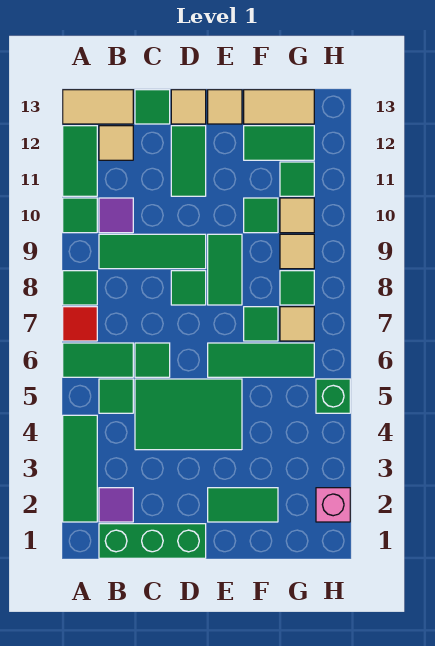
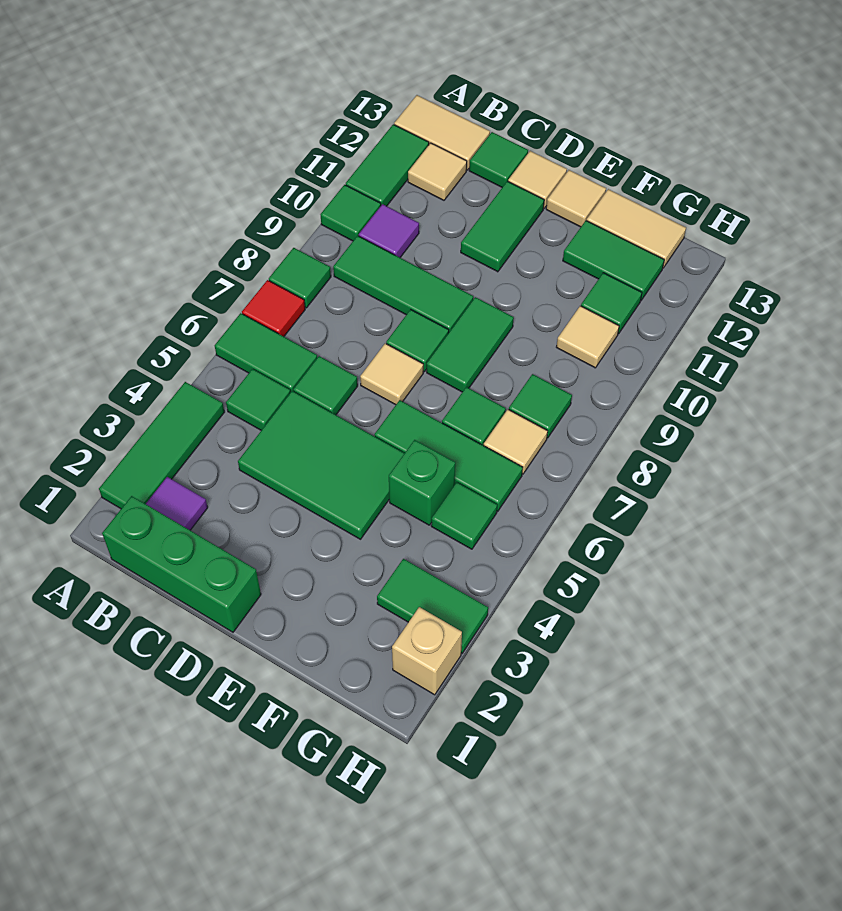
green tile E2:F2 level 1 -> green tile G3:H3 level 1
green tile F10 level 1 -> green tile G5 level 1
tan tile G9 level 1 -> tan tile D7 level 1
pink brick H2 level 1 -> tan brick H2 level 1
green brick H5 level 1 -> green brick F5 level 1

